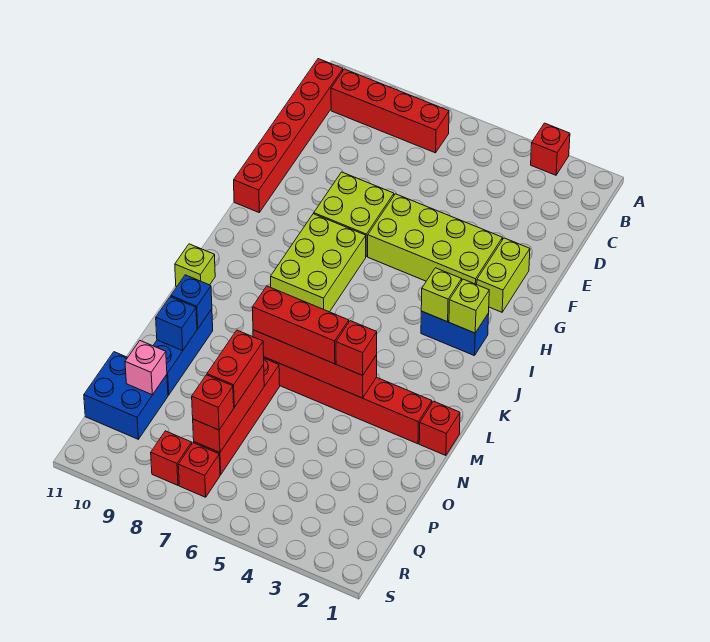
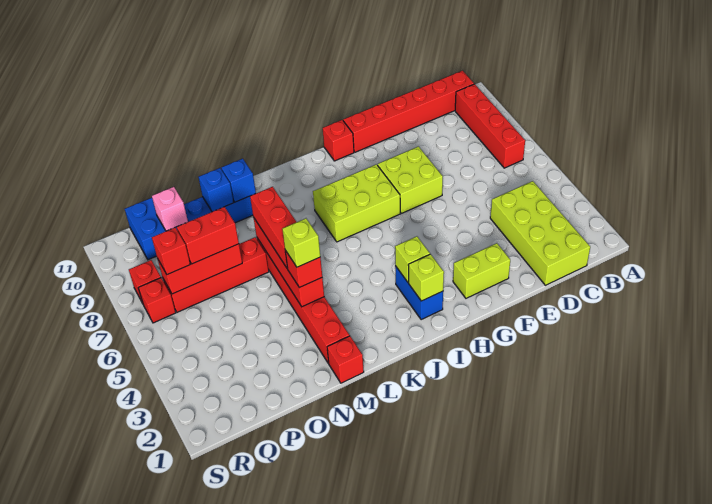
red brick A3 level 1 -> red brick H11 level 1
lime brick F3:G6 level 1 -> lime brick C1:D4 level 1
lime brick K11 level 1 -> lime brick M4 level 4

